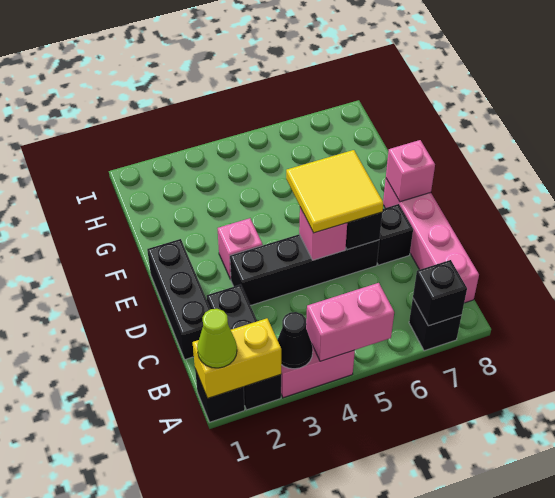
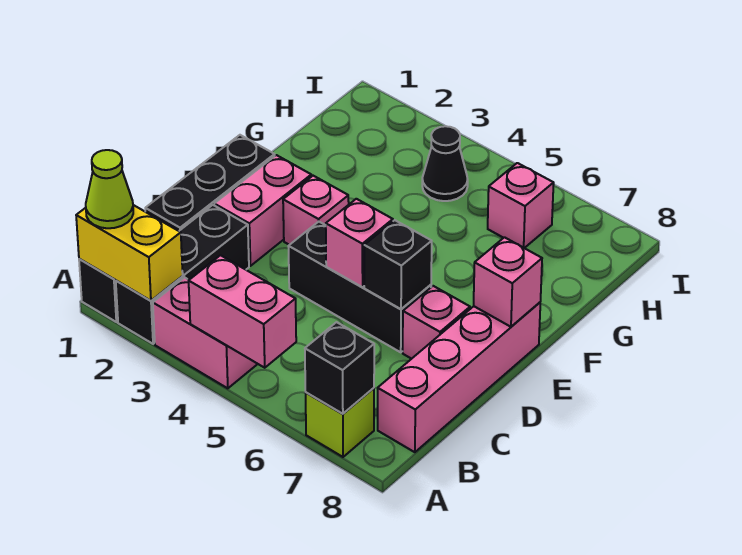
black cone A3 level 2 -> black cone H4 level 1
black brick A7 level 1 -> lime brick A7 level 1
none -> pink brick D2:E2 level 1
black brick D3:D6 level 1 -> black brick D4:D6 level 1
yellow tile D5:E6 level 3 -> none
black brick D7 level 1 -> pink brick D7 level 1
none -> pink brick H6 level 1

